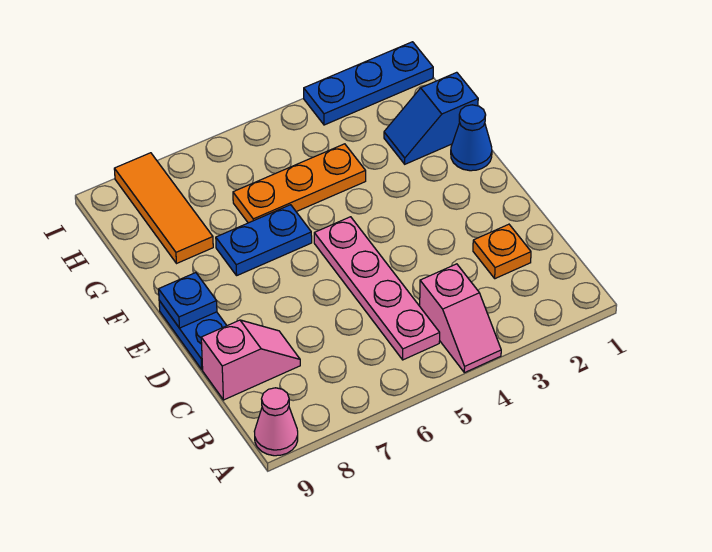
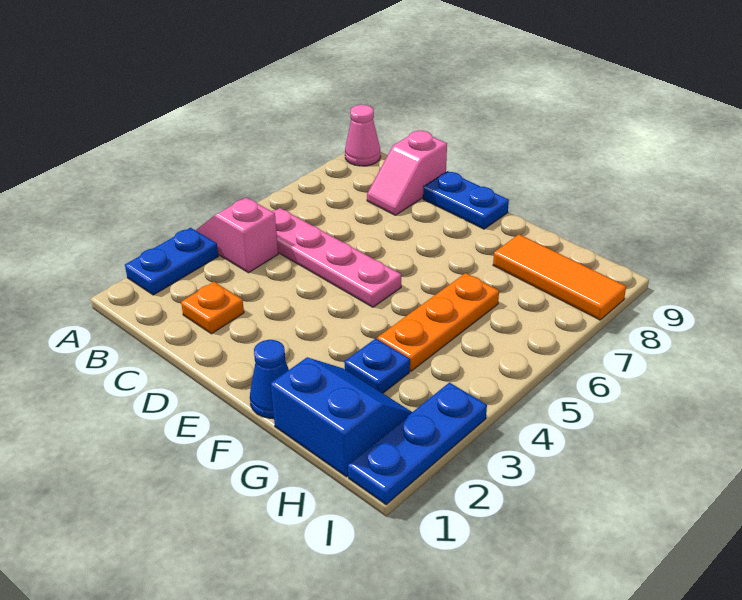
blue plate E9 level 2 -> blue plate G3 level 1
blue plate F6:F7 level 1 -> blue plate A2:A3 level 1
blue slope G1:G2 level 1 top 1 -> blue slope G1:H2 level 1 top 1

